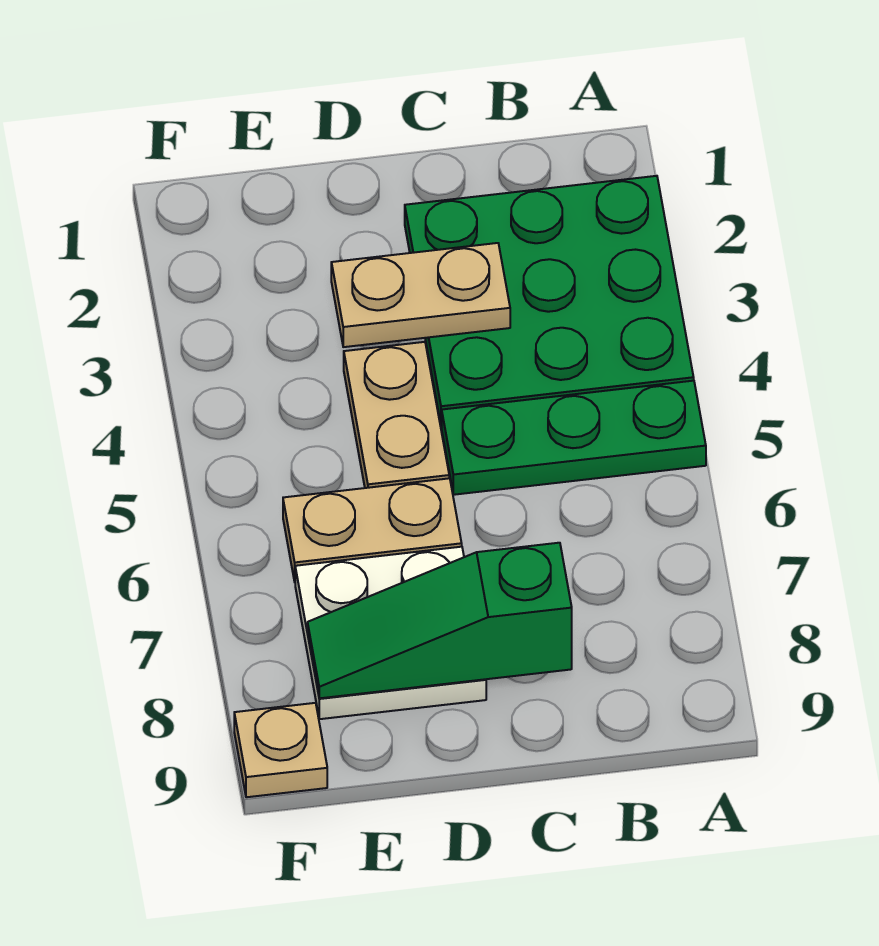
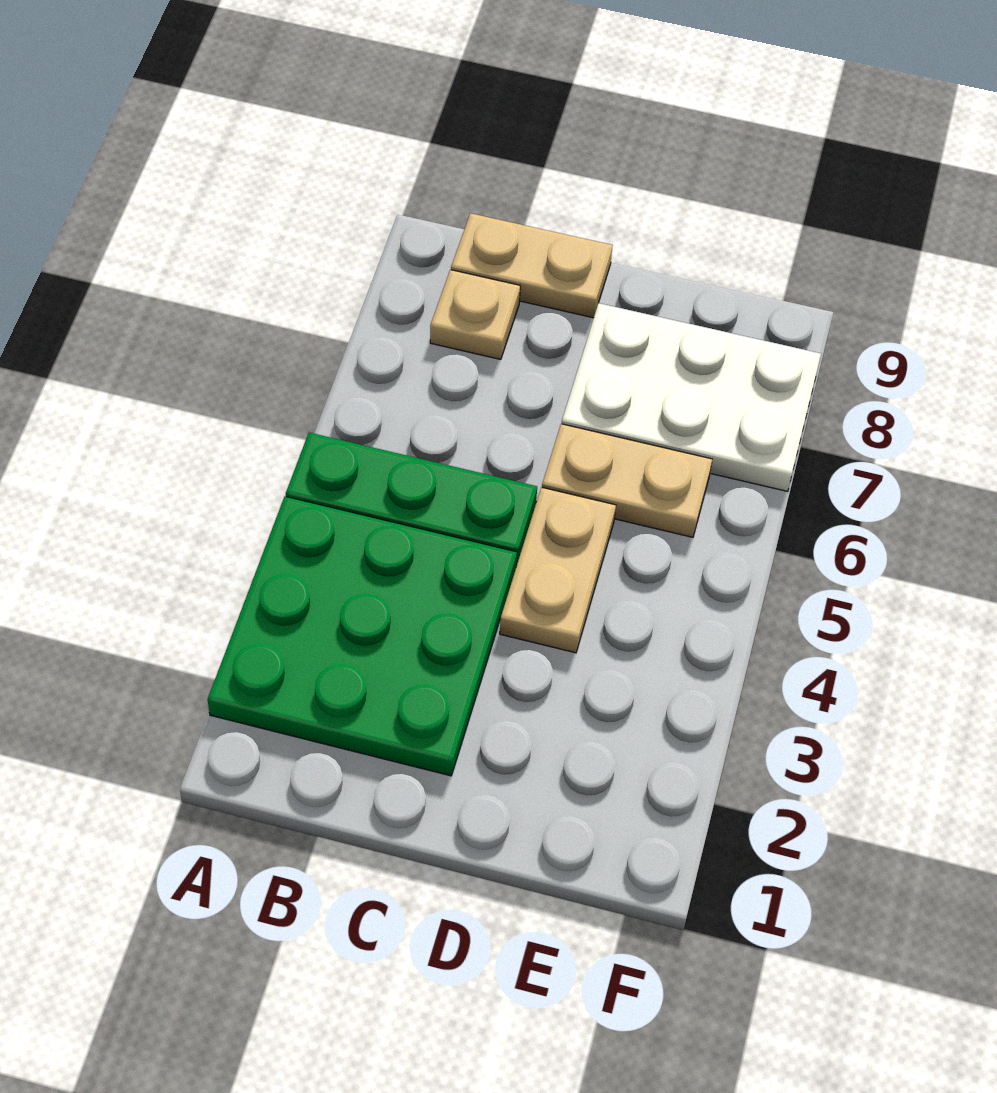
tan plate C3:D3 level 2 -> tan plate B9:C9 level 1
green slope C8:E8 level 2 top C -> none
white plate D7:E8 level 1 -> white plate D7:F8 level 1
tan plate F9 level 1 -> tan plate B8 level 1

